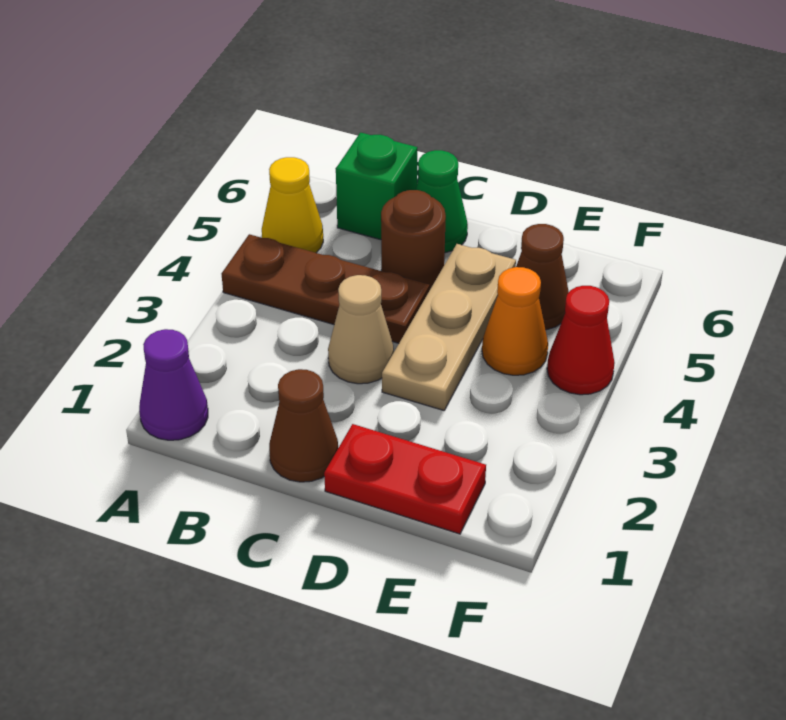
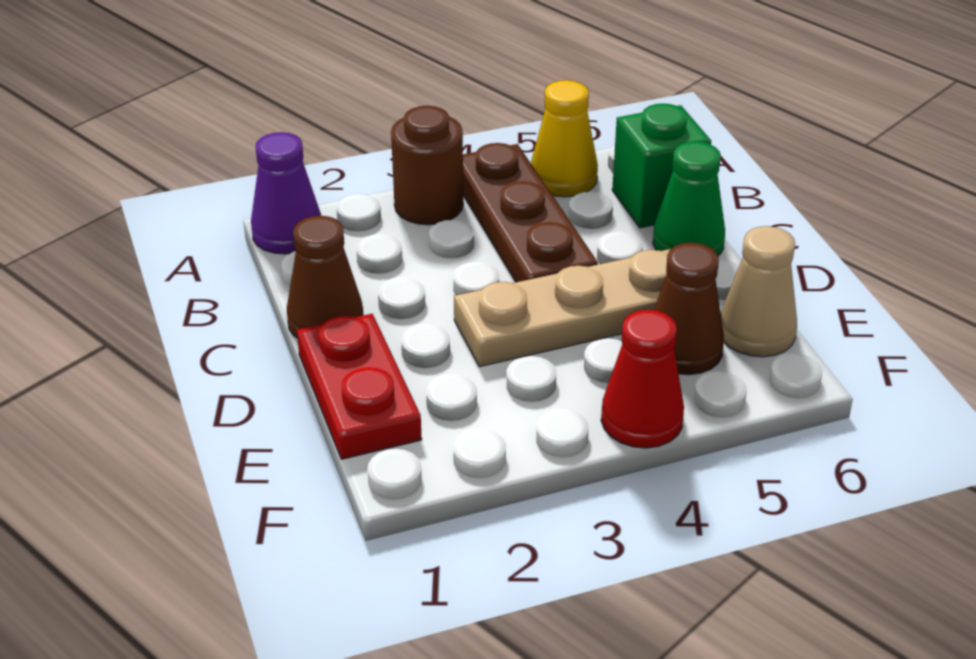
tan cone C3 level 1 -> tan cone E6 level 1
brown round brick C5 level 1 -> brown round brick A3 level 1
orange cone E4 level 1 -> none

